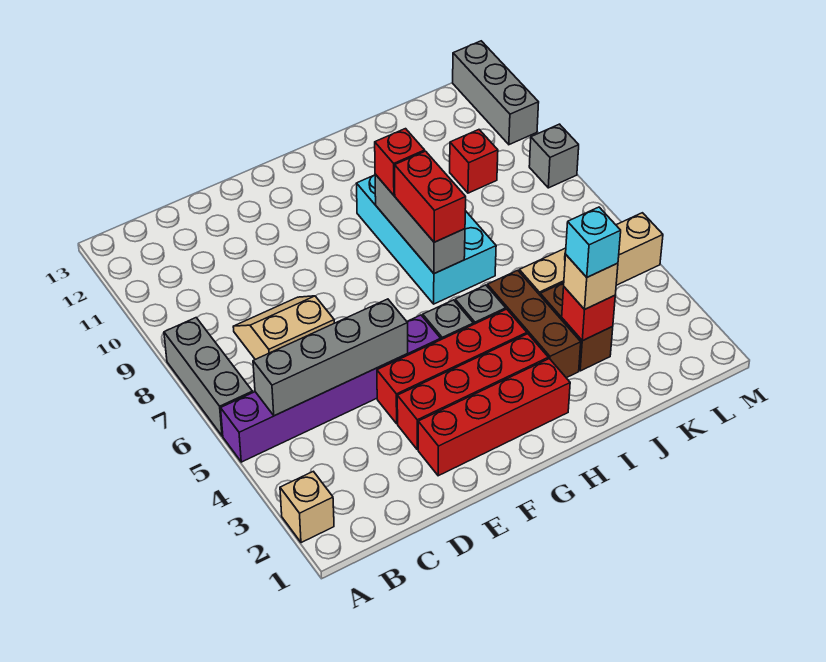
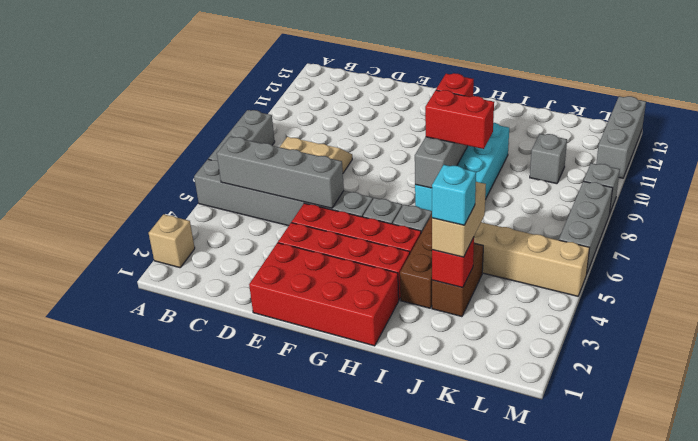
purple brick A5:F5 level 1 -> grey brick A5:F5 level 1
red brick E2:H2 level 1 -> red brick E1:H2 level 1
red brick H7:H8 level 3 -> red brick H8:I8 level 3
tan brick J3 level 3 -> tan brick J3:J4 level 3
red brick K10 level 1 -> grey brick K10 level 1
none -> grey brick M6:M8 level 1

